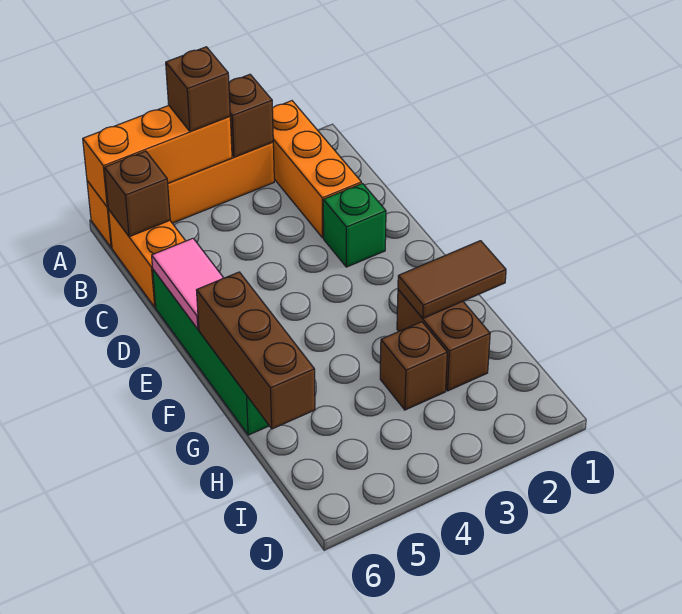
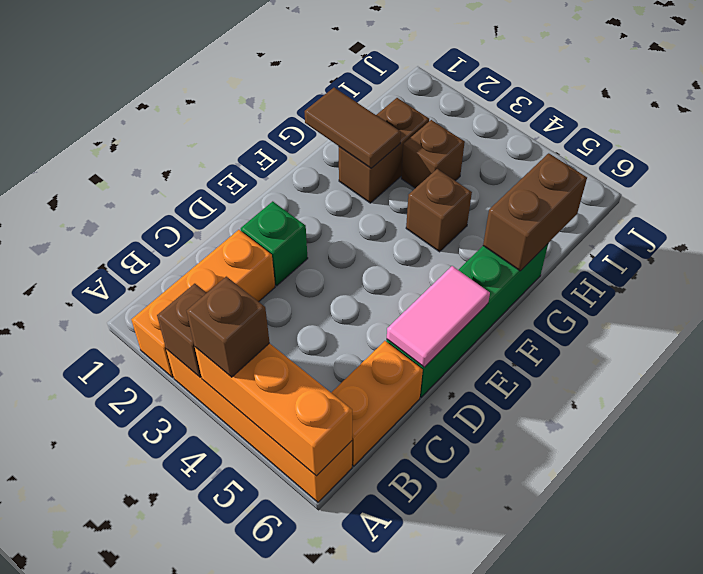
brown brick B6 level 2 -> brown brick G4 level 1
brown brick F6:H6 level 2 -> brown brick G6:H6 level 2

